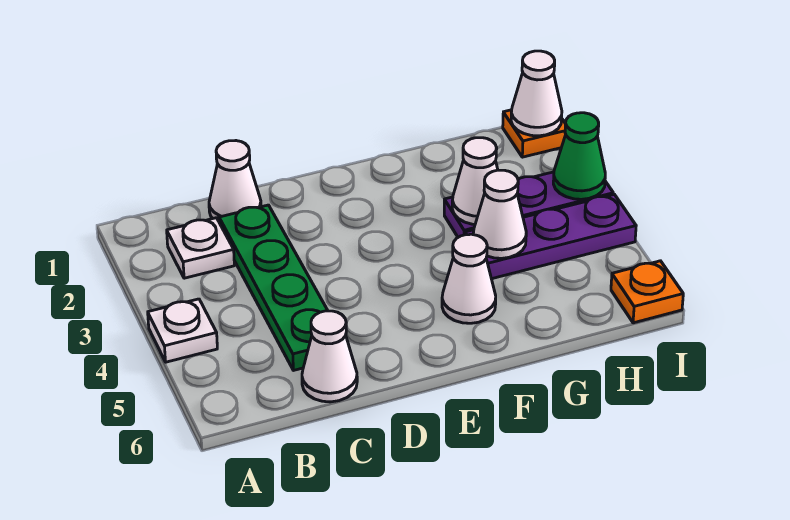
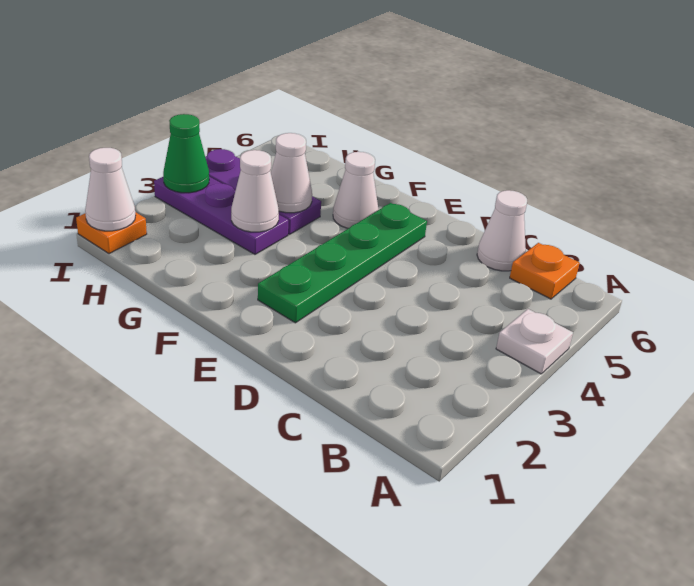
white plate B2 level 1 -> none
white cone C1 level 1 -> none
green plate C2:C5 level 1 -> green plate E2:E5 level 1
orange plate I6 level 1 -> orange plate B6 level 1

